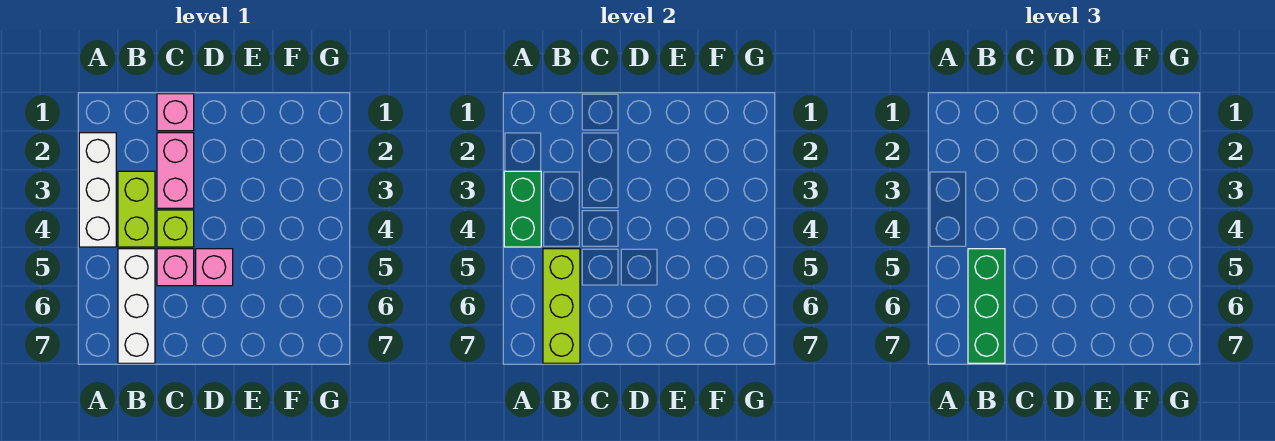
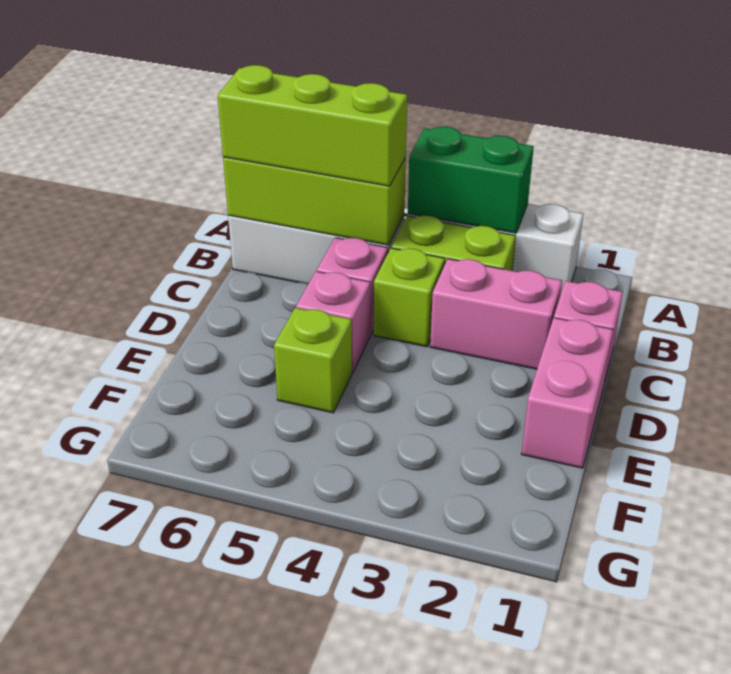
green brick B5:B7 level 3 -> lime brick B5:B7 level 3
none -> pink brick D1:E1 level 1
none -> lime brick E5 level 1

